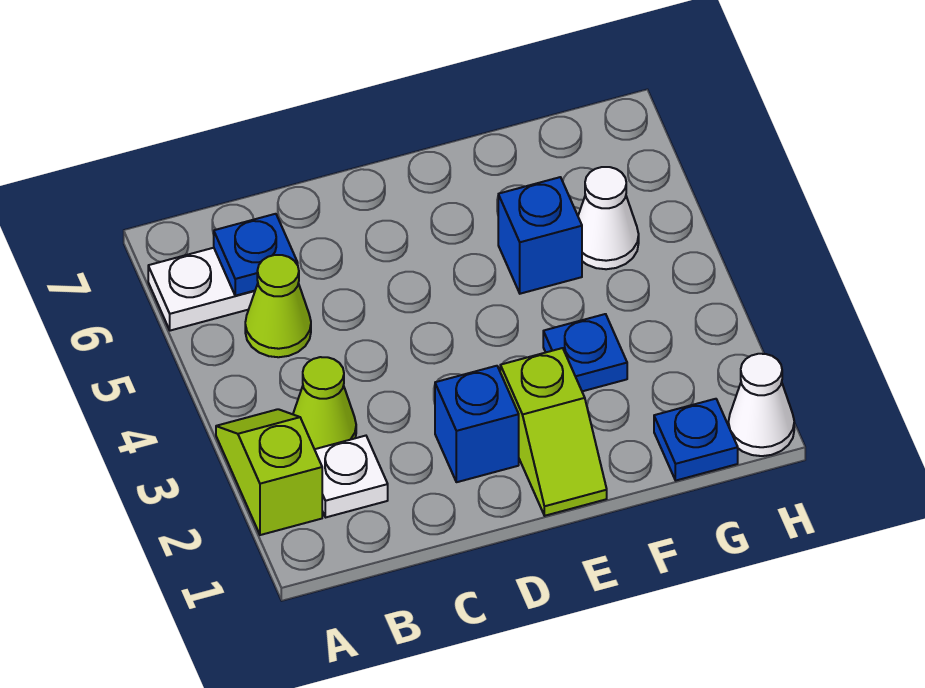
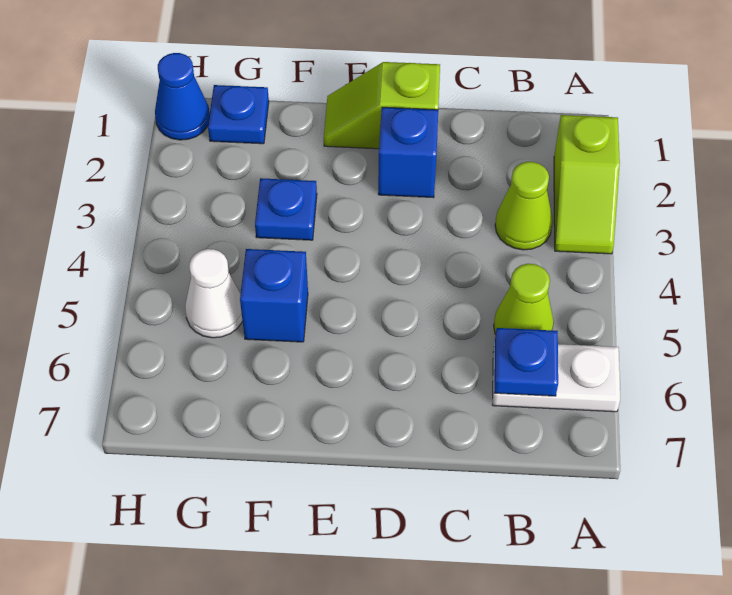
white plate B2 level 1 -> none
lime slope E1:E2 level 1 top 2 -> lime slope D1:E1 level 1 top D
white cone H1 level 1 -> blue cone H1 level 1

